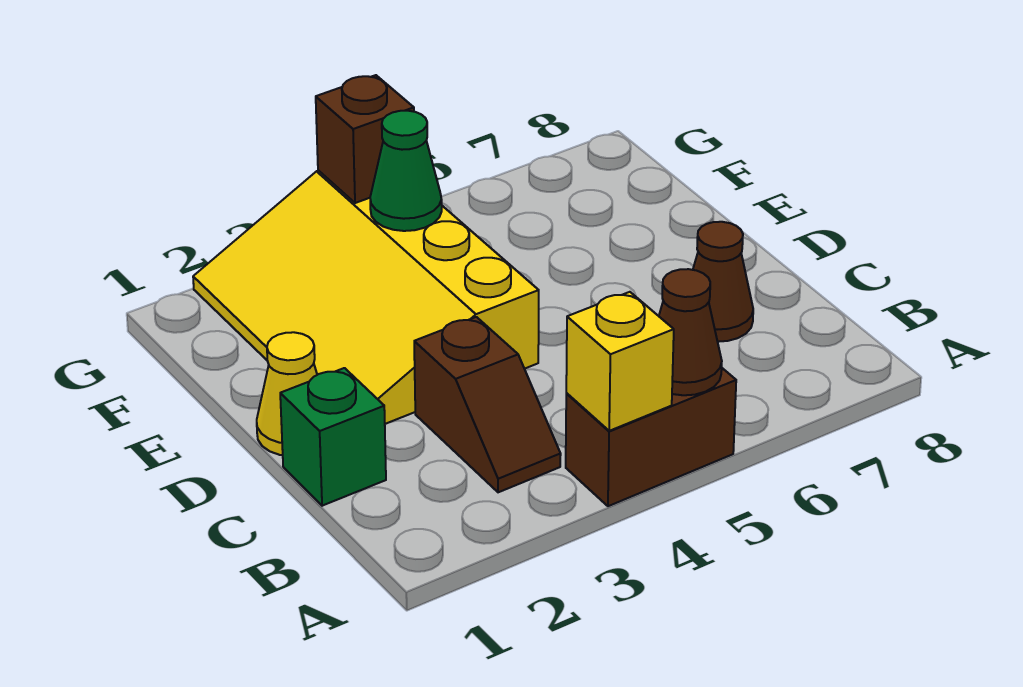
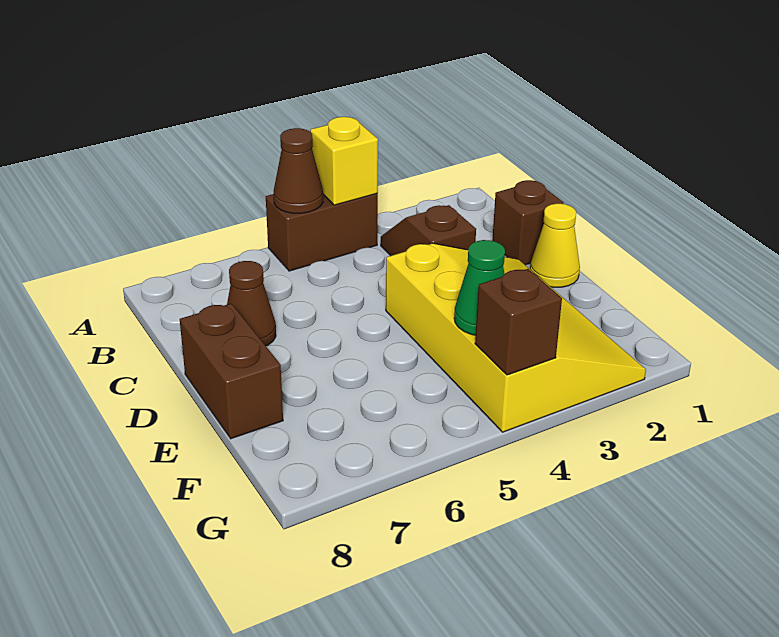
green brick C1 level 1 -> brown brick C1 level 1
none -> brown brick D8:E8 level 1

